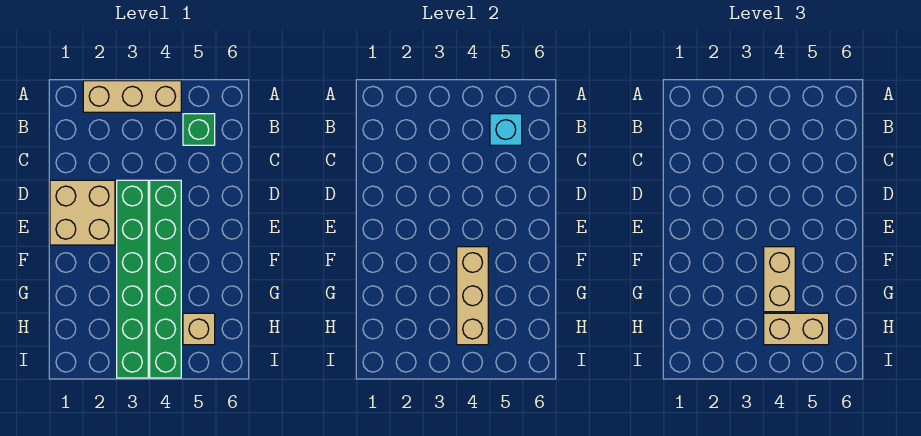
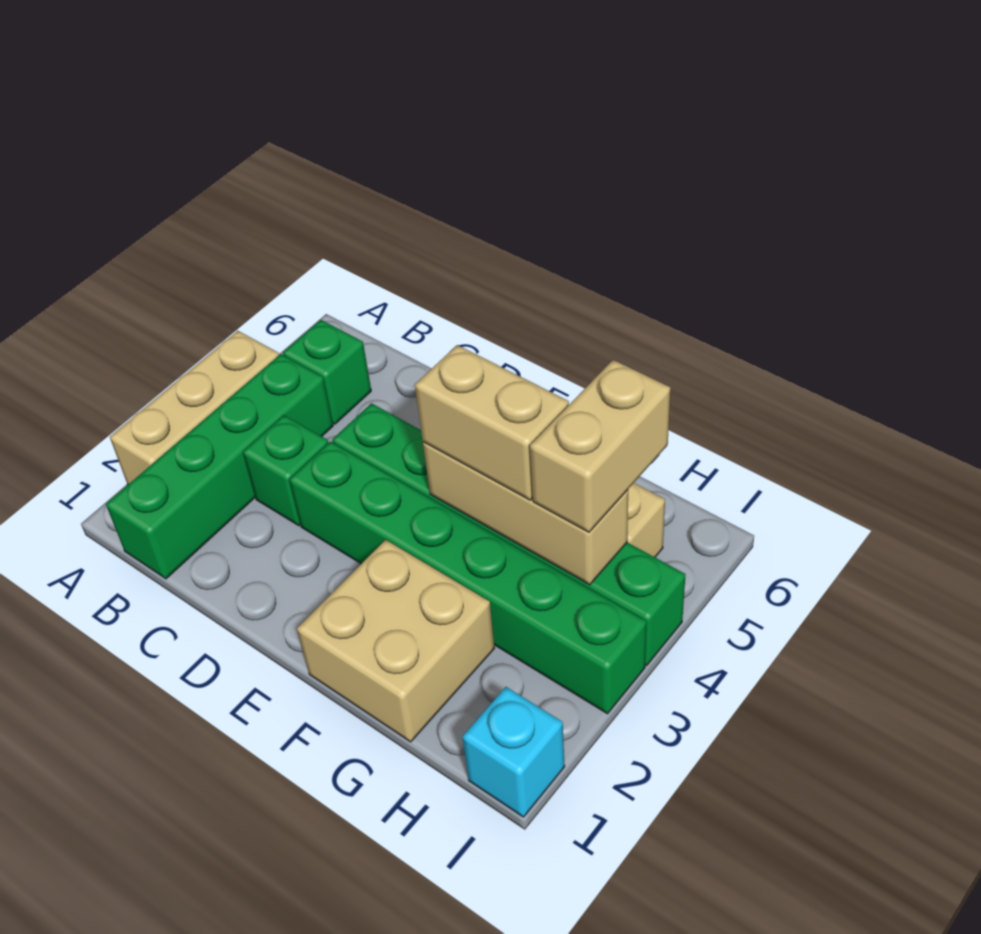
none -> green brick B1:B4 level 1
cyan brick B5 level 2 -> cyan brick I1 level 1
none -> green brick C3 level 1
tan brick D1:E2 level 1 -> tan brick F1:G2 level 1

